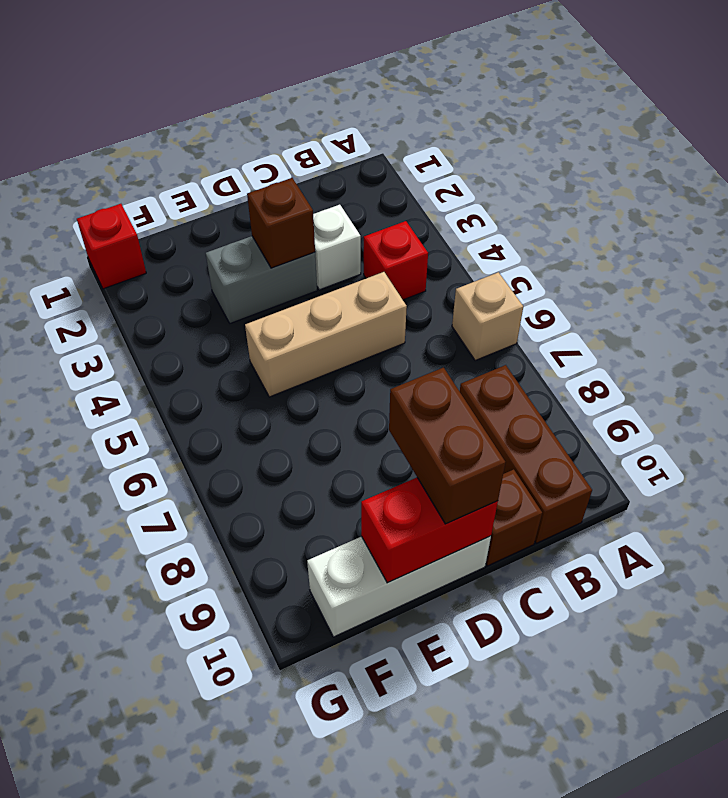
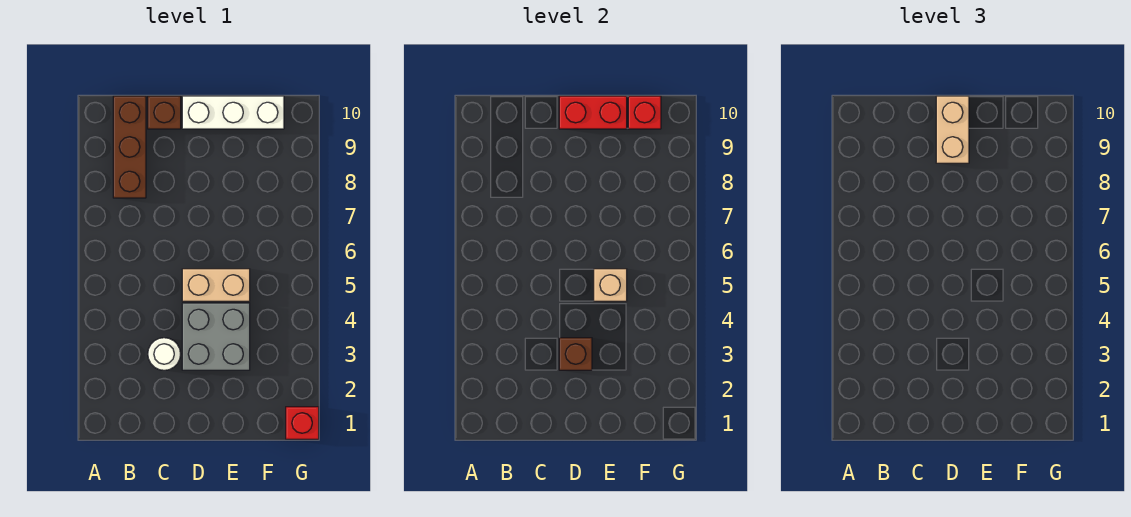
tan brick A6 level 1 -> tan brick E5 level 2
red brick B4 level 1 -> red brick F10 level 2
white brick C3 level 1 -> white round brick C3 level 1
tan brick C5:E5 level 1 -> tan brick D5:E5 level 1
grey brick D3:E3 level 1 -> grey brick D3:E4 level 1
brown brick D9:D10 level 3 -> tan brick D9:D10 level 3

